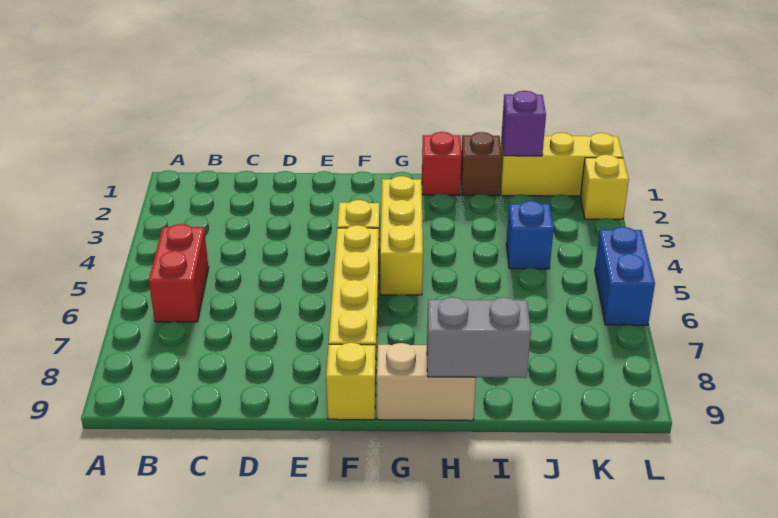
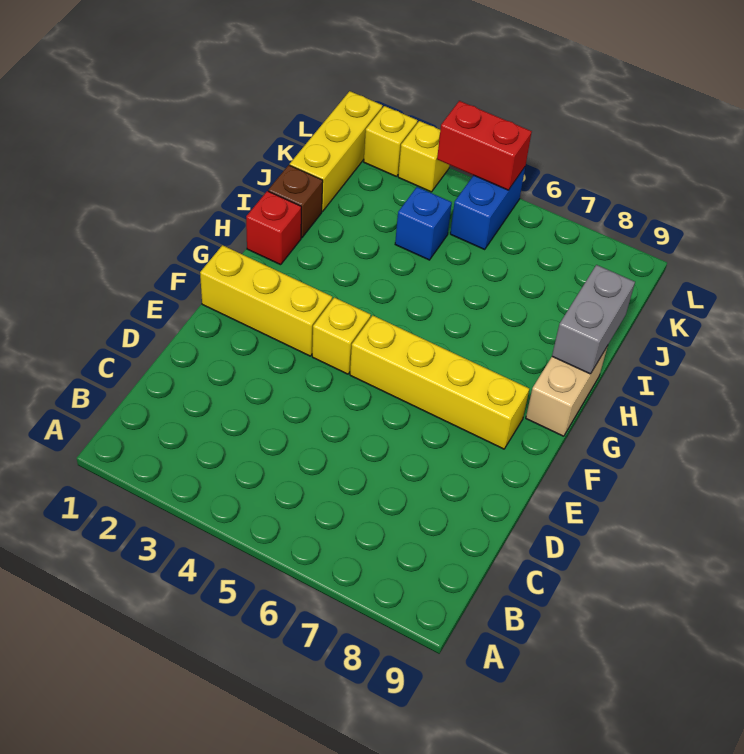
red brick B5:B6 level 1 -> red brick L4:L5 level 2
yellow brick F9 level 1 -> yellow brick L3 level 1
yellow brick G3:G5 level 1 -> yellow brick F1:F3 level 1
purple brick J1 level 2 -> none
blue brick L5:L6 level 1 -> blue brick K5:L5 level 1

